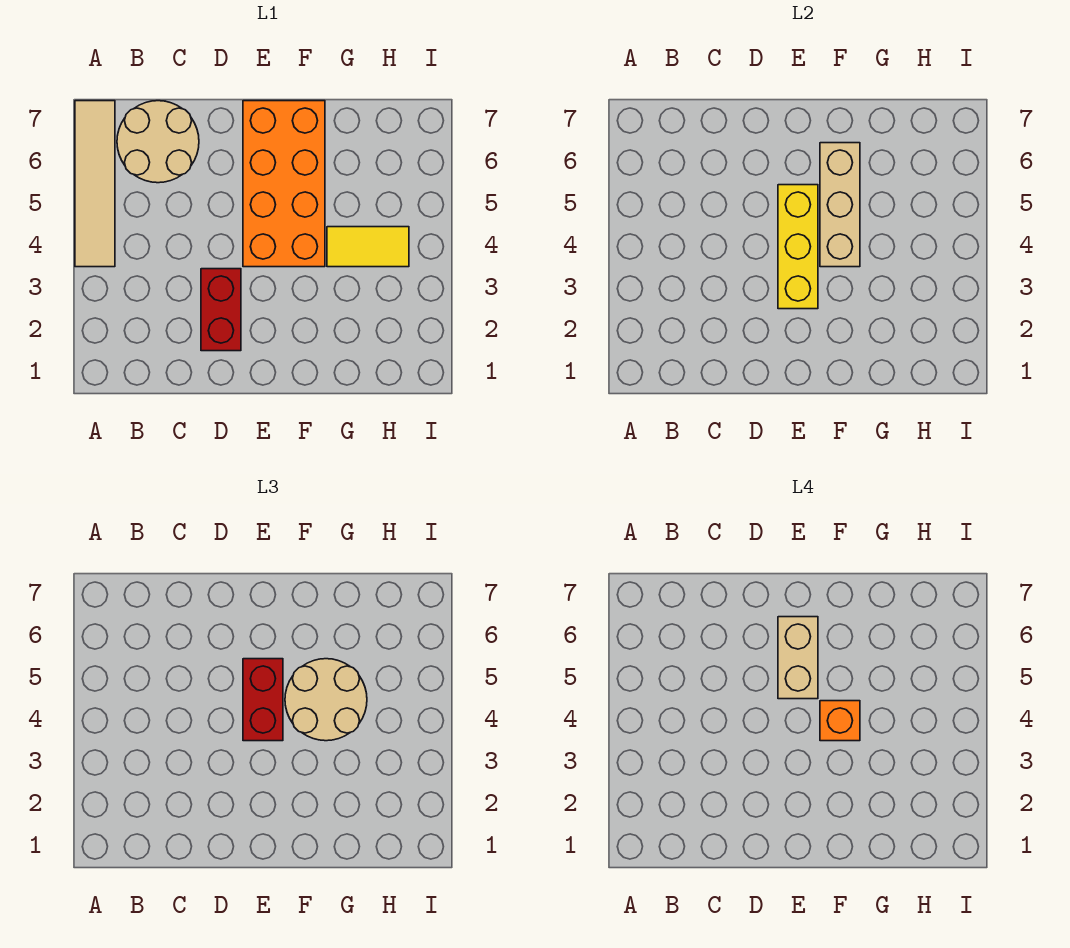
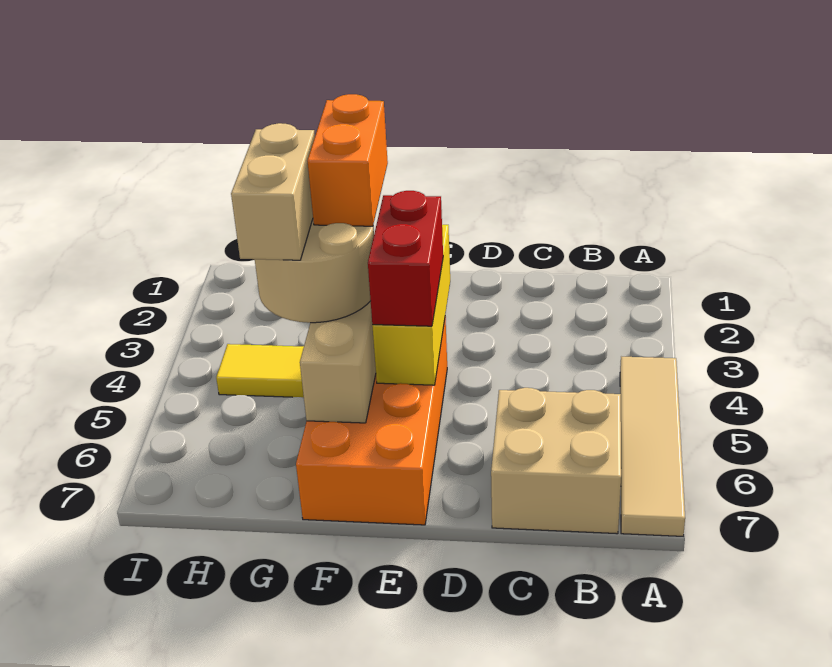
tan round brick B6:C7 level 1 -> tan brick B6:C7 level 1
red brick D2:D3 level 1 -> none
tan brick E5:E6 level 4 -> tan brick G4:G5 level 4
orange brick F4 level 4 -> orange brick F3:F4 level 4

